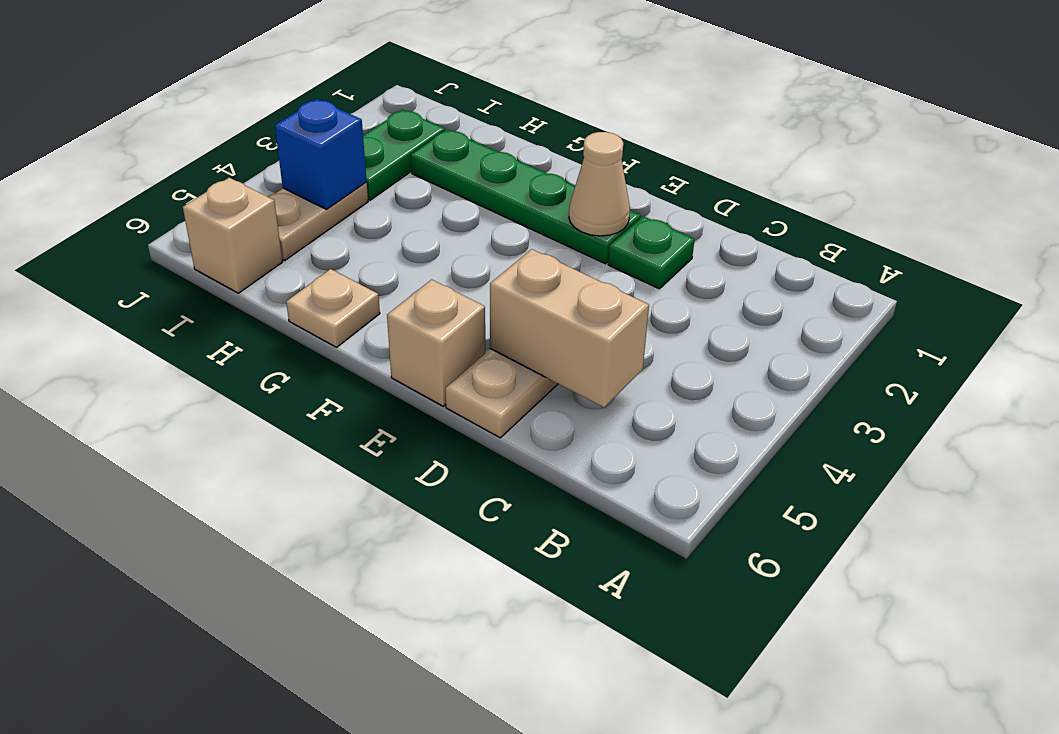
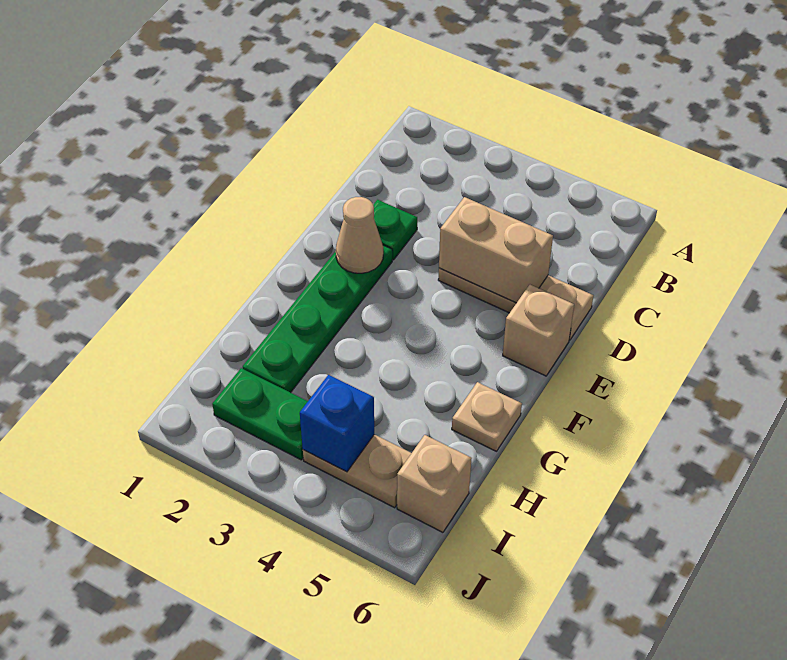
tan brick C5:D5 level 2 -> tan brick D4:D5 level 2

